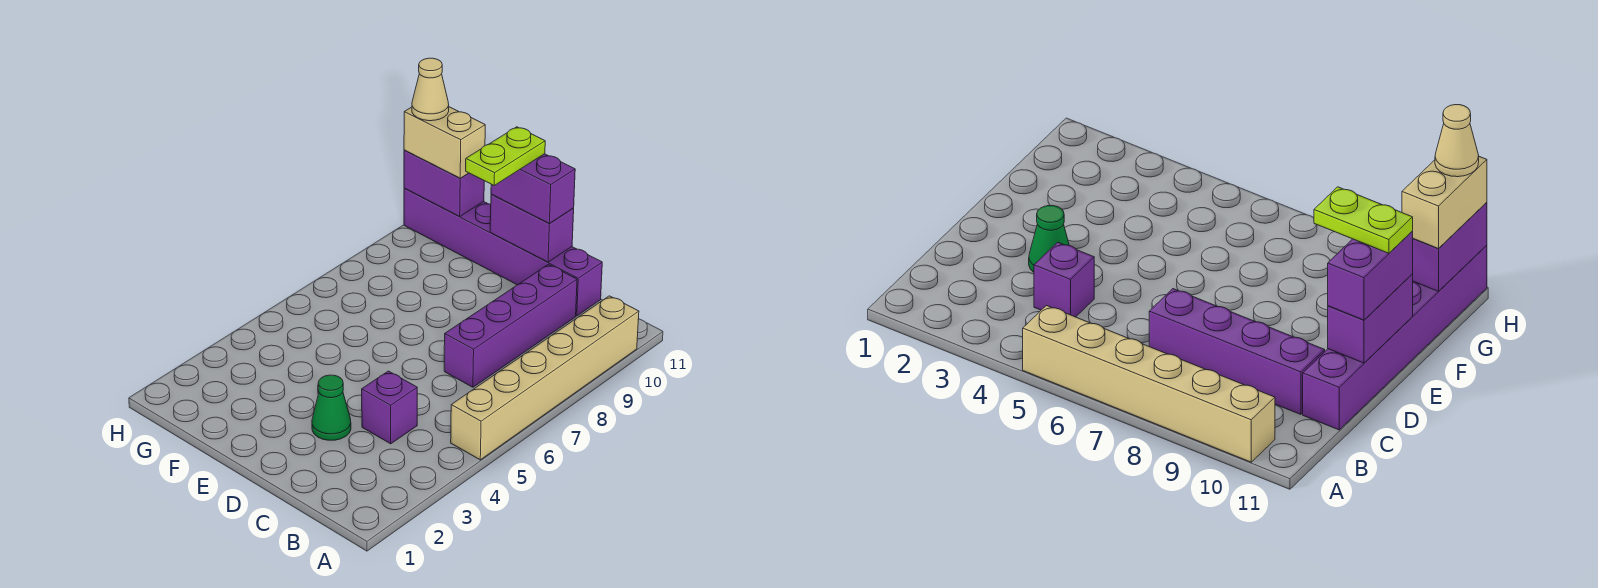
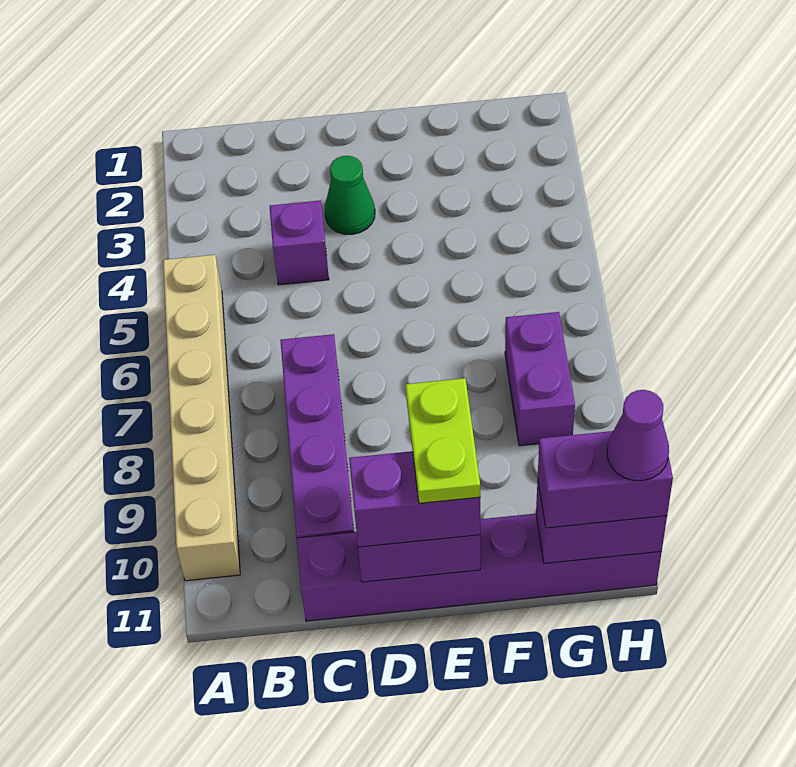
none -> purple brick G7:G8 level 1
tan brick G11:H11 level 3 -> purple brick G11:H11 level 3
tan cone H11 level 4 -> purple cone H11 level 4

